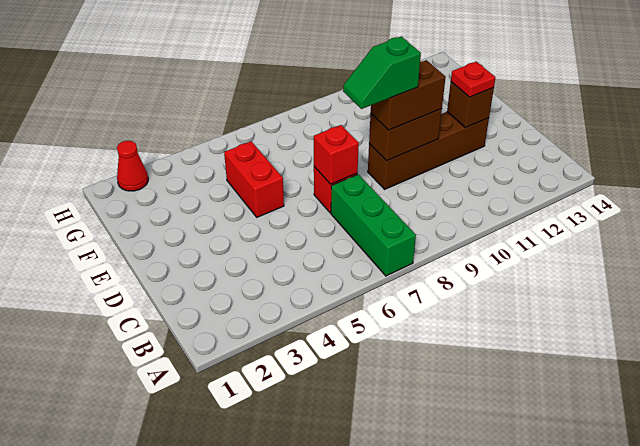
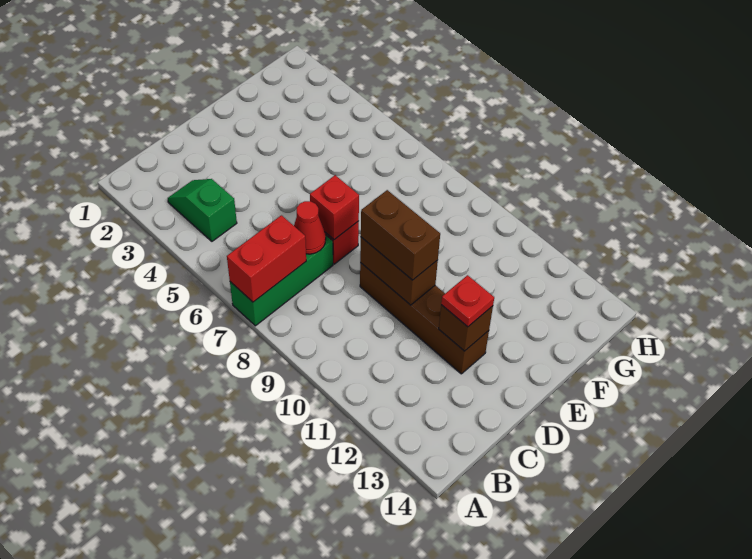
green slope D8:D9 level 4 top 9 -> green slope B3:B4 level 1 top 4
red brick E5:F5 level 1 -> red brick A7:B7 level 2
red cone H2 level 1 -> red cone C7 level 2

